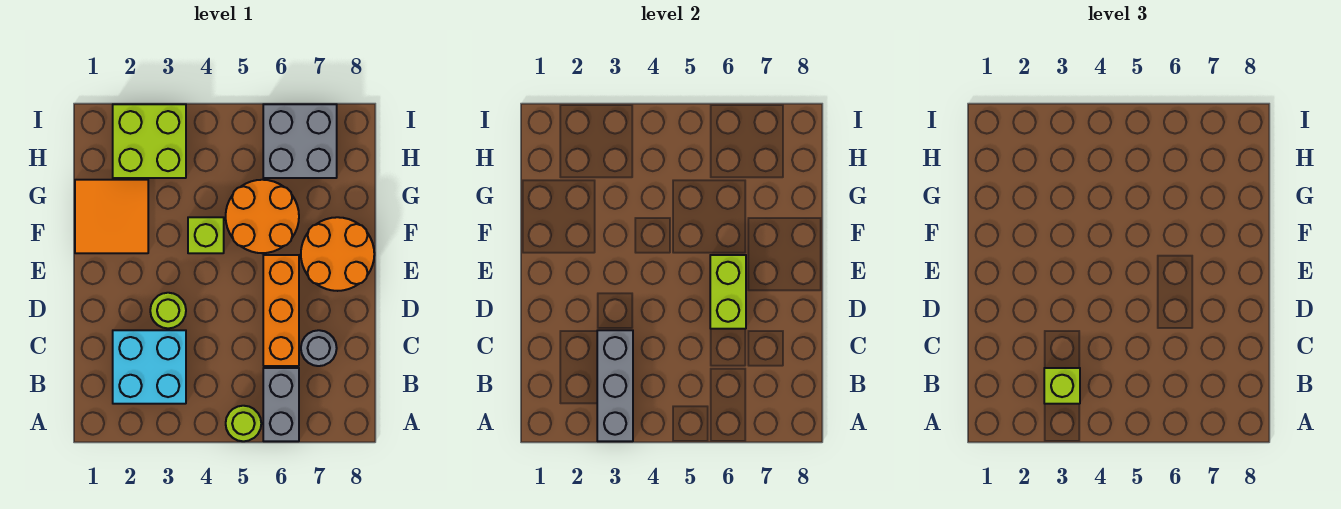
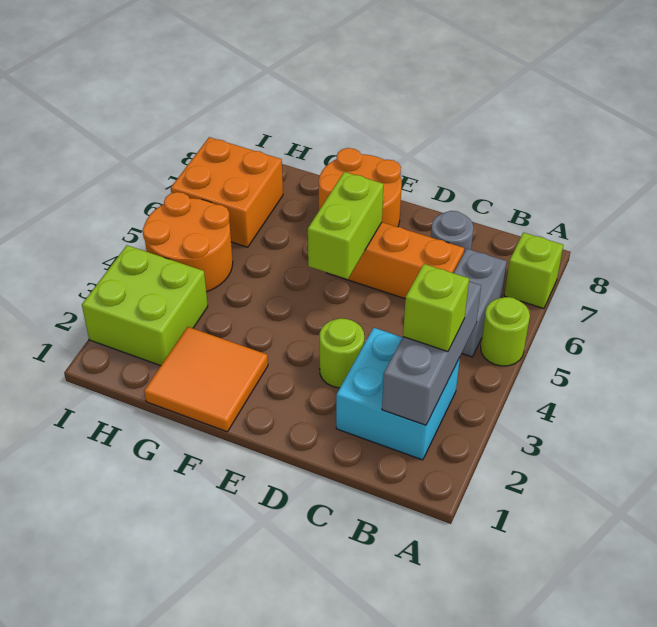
grey brick A3:C3 level 2 -> grey brick B2:B4 level 2
grey brick A6:B6 level 1 -> grey brick B5:B6 level 1
lime brick D6:E6 level 2 -> lime brick E5:E6 level 2
lime brick F4 level 1 -> lime brick A7 level 1
orange round brick F5:G6 level 1 -> orange round brick H4:I5 level 1
grey brick H6:I7 level 1 -> orange brick H6:I7 level 1

